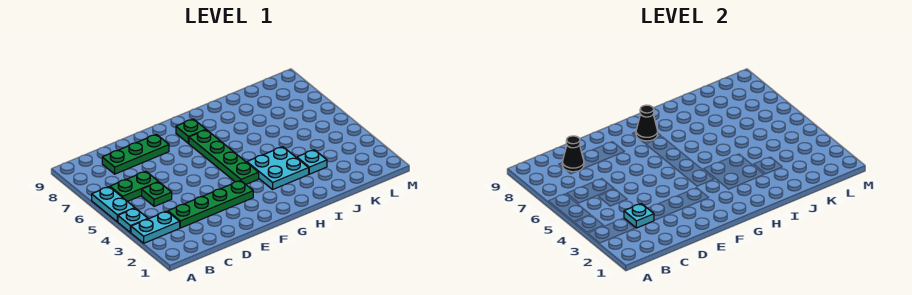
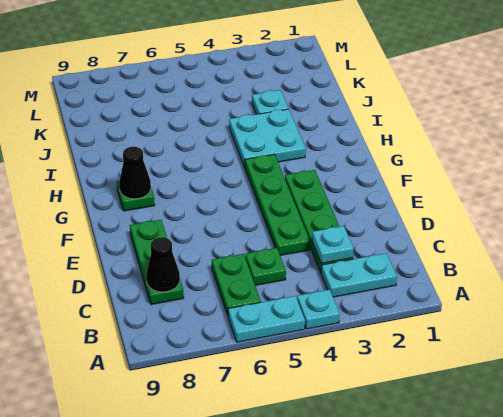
cyan plate A3:B3 level 1 -> cyan plate B2:B3 level 1
green plate G4:G7 level 1 -> green plate D4:G4 level 1

